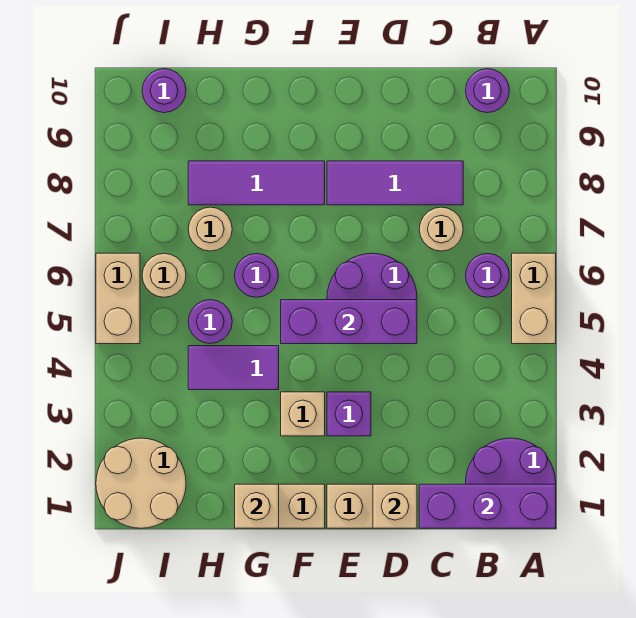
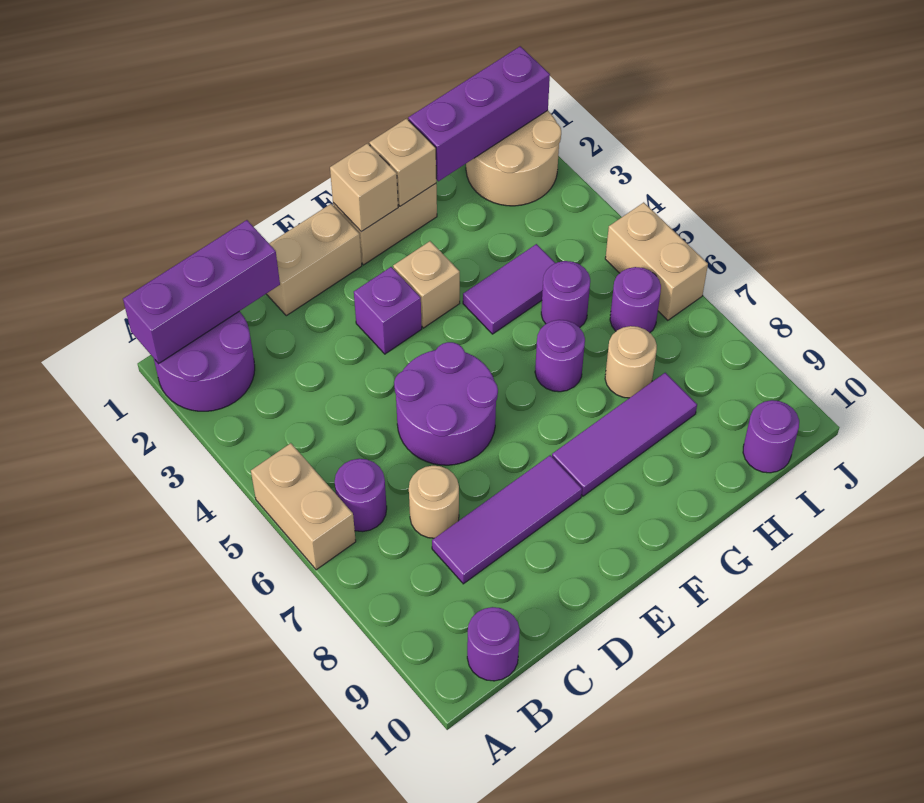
tan brick D1 level 2 -> tan brick F1 level 2
purple brick D5:F5 level 2 -> purple brick H1:J1 level 2
tan round brick I6 level 1 -> purple round brick I6 level 1

